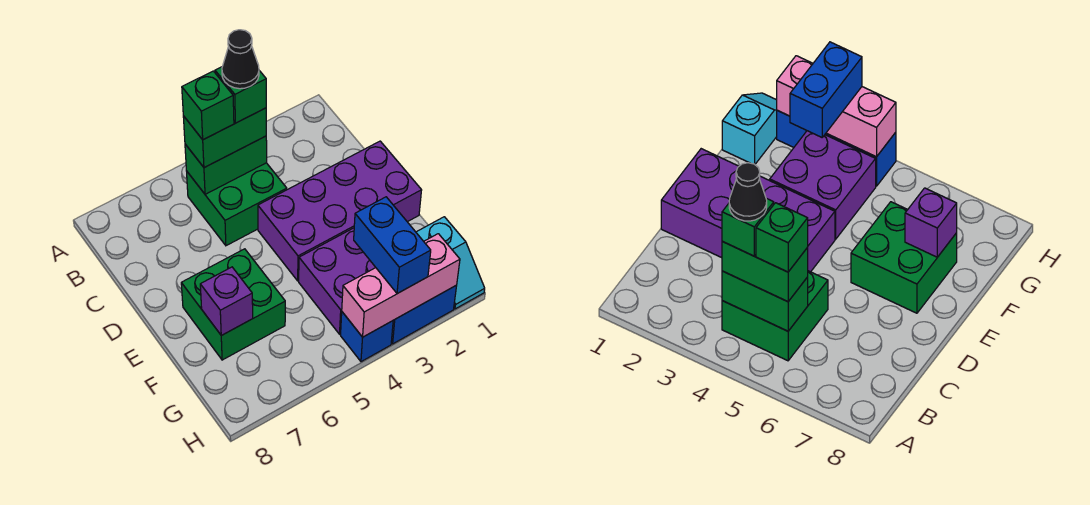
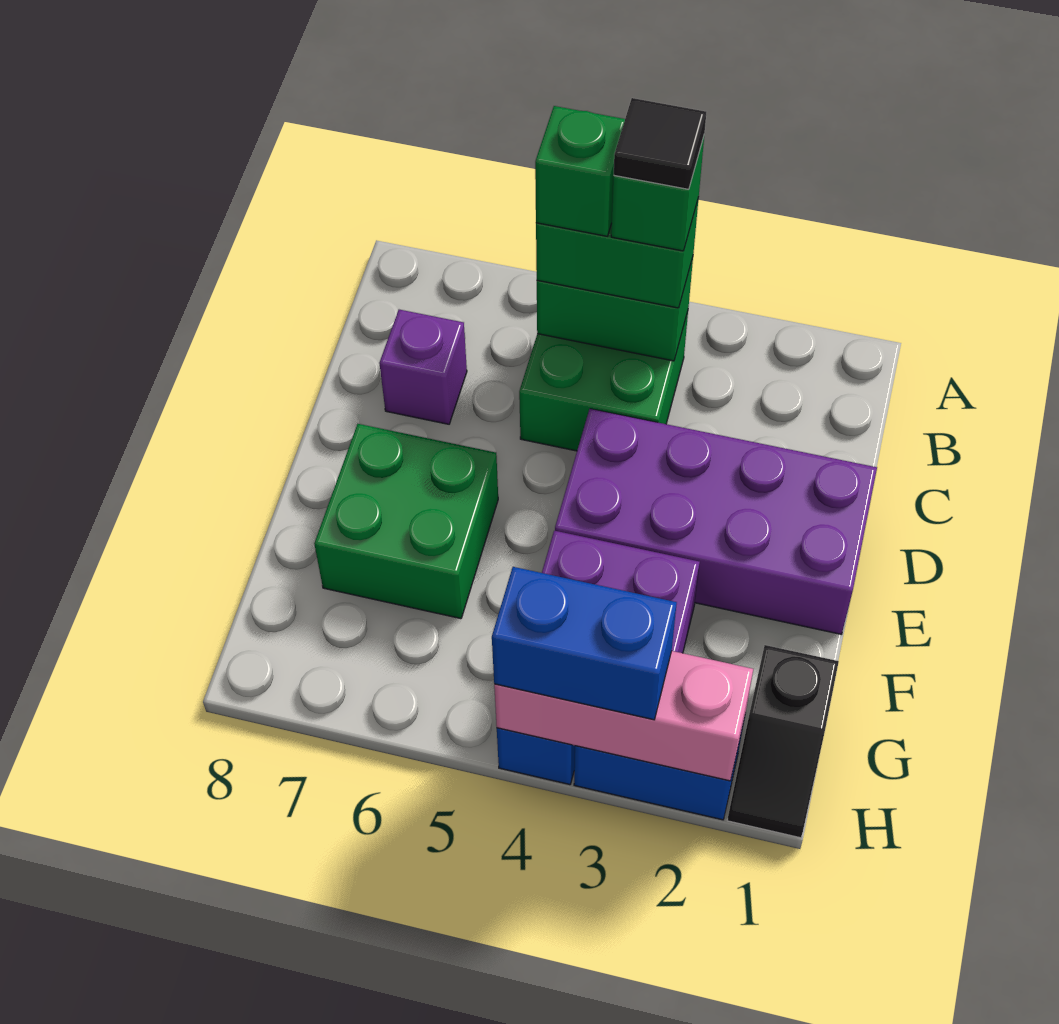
black cone B4 level 5 -> black tile B4 level 5
purple brick F7 level 2 -> purple brick C7 level 1
cyan slope G1:H1 level 1 top G -> black slope G1:H1 level 1 top G
blue brick G3:H3 level 3 -> blue brick H3:H4 level 3

